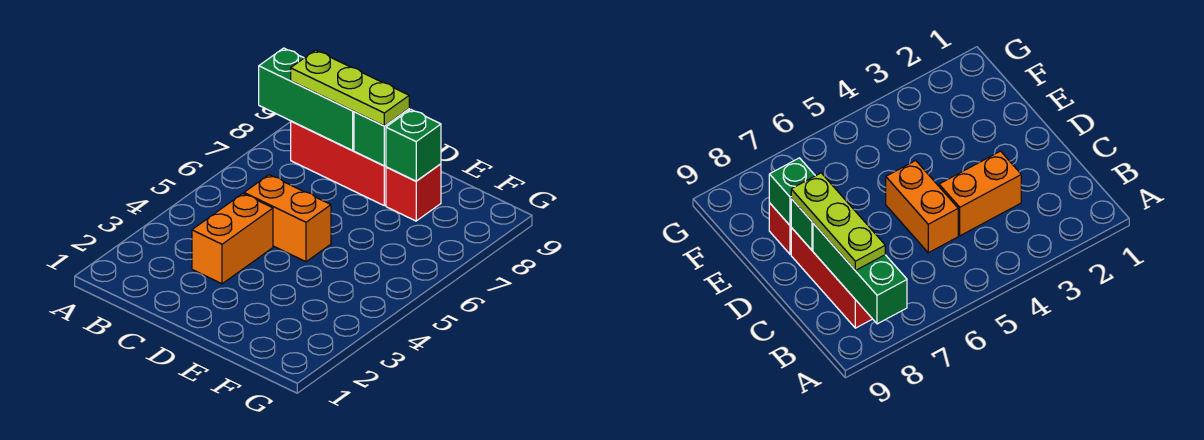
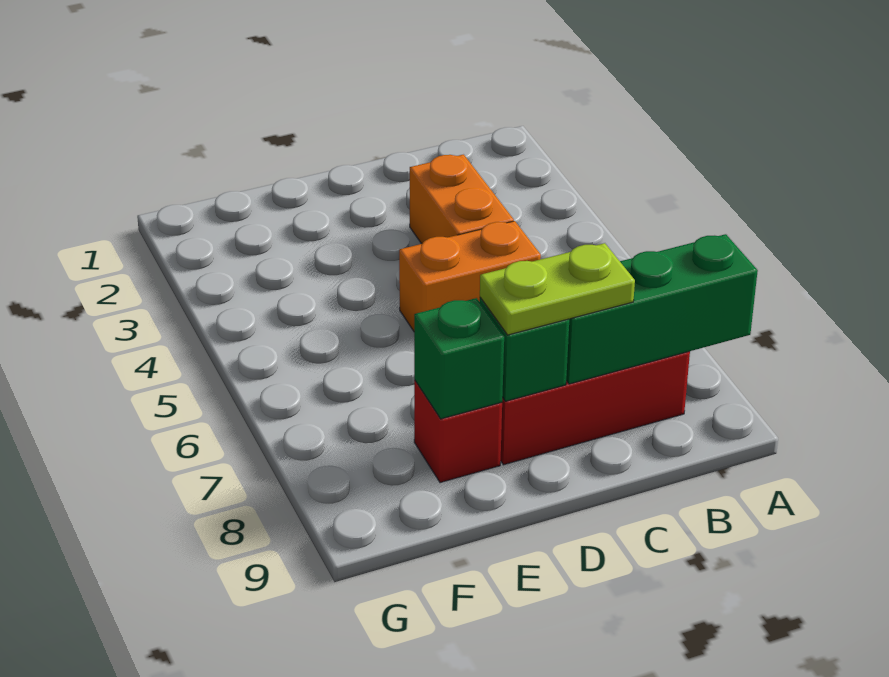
lime plate B8:D8 level 3 -> lime plate C8:D8 level 3

